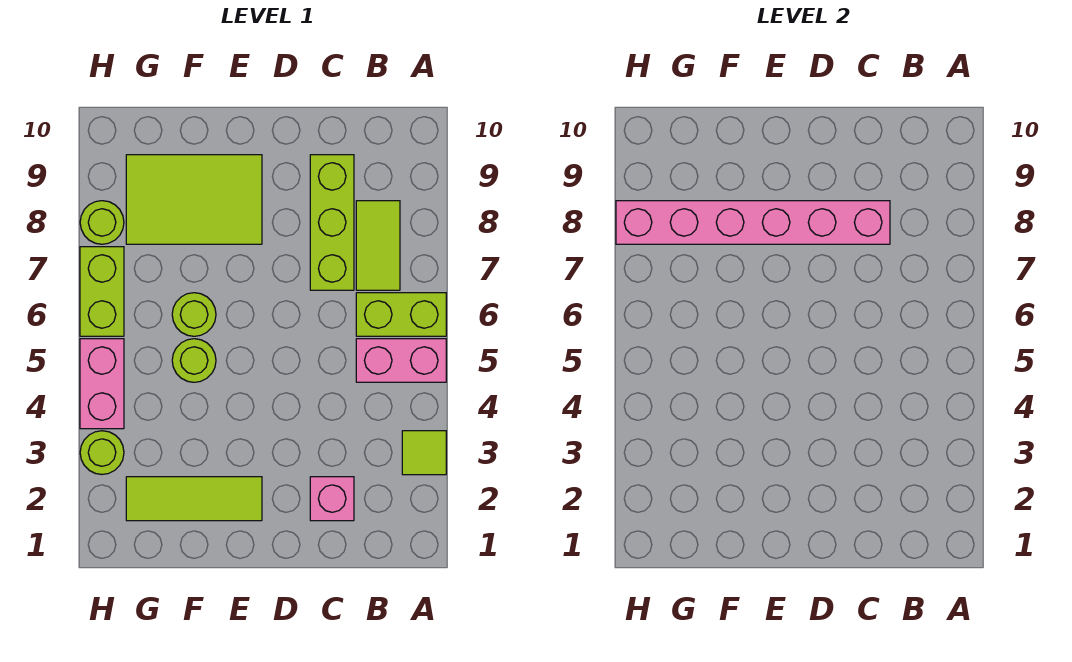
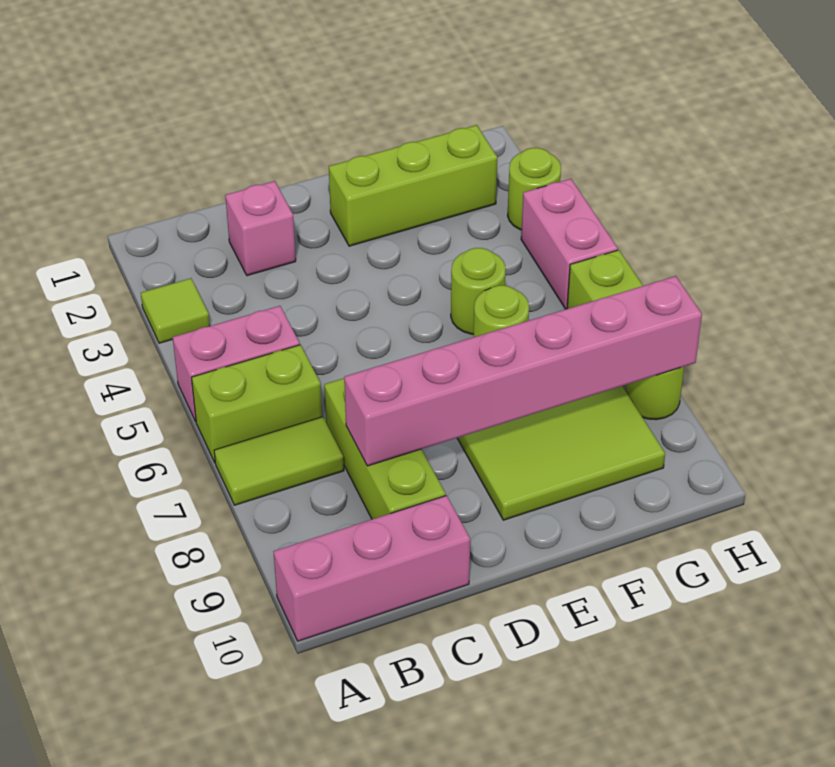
none -> pink brick A10:C10 level 1
lime tile B7:B8 level 1 -> lime tile A7:B7 level 1
lime tile E2:G2 level 1 -> lime brick E2:G2 level 1

